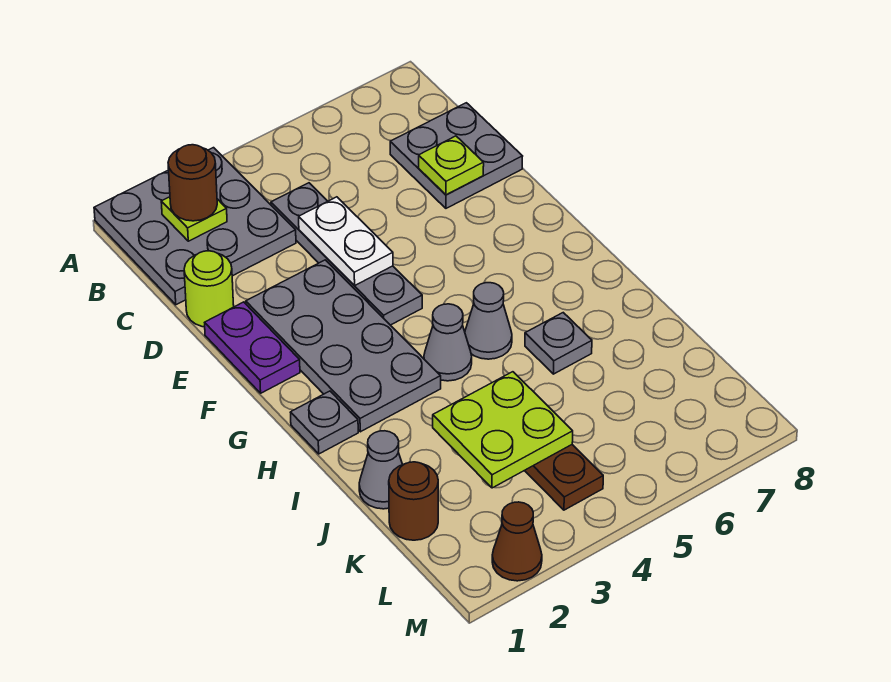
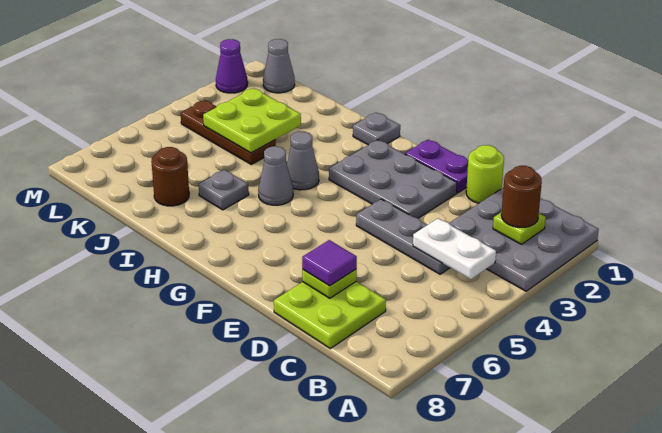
grey plate C4:F4 level 1 -> grey plate C4:E4 level 1
grey plate C7:D8 level 1 -> lime plate C7:D8 level 1
white plate D4:E4 level 2 -> white plate B4:C4 level 2
none -> purple tile D7 level 3
grey plate E2:H3 level 1 -> grey plate E2:G3 level 1
grey cone J1 level 1 -> grey cone L1 level 1
brown round brick K1 level 1 -> brown round brick J7 level 1
brown cone M2 level 1 -> purple cone M2 level 1

